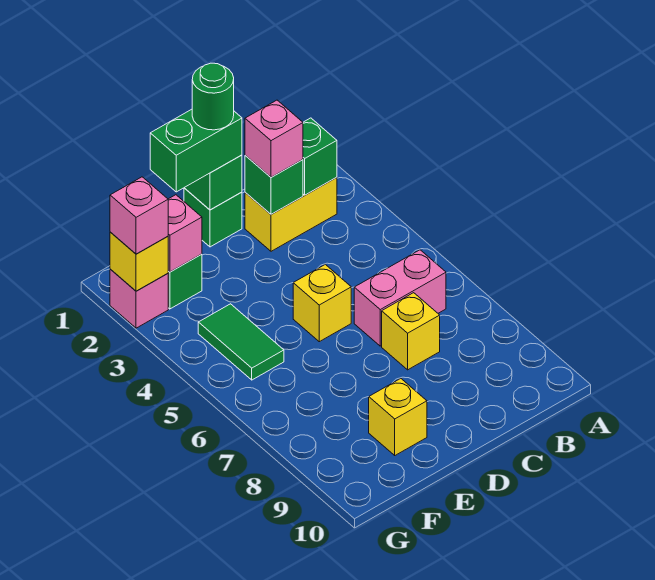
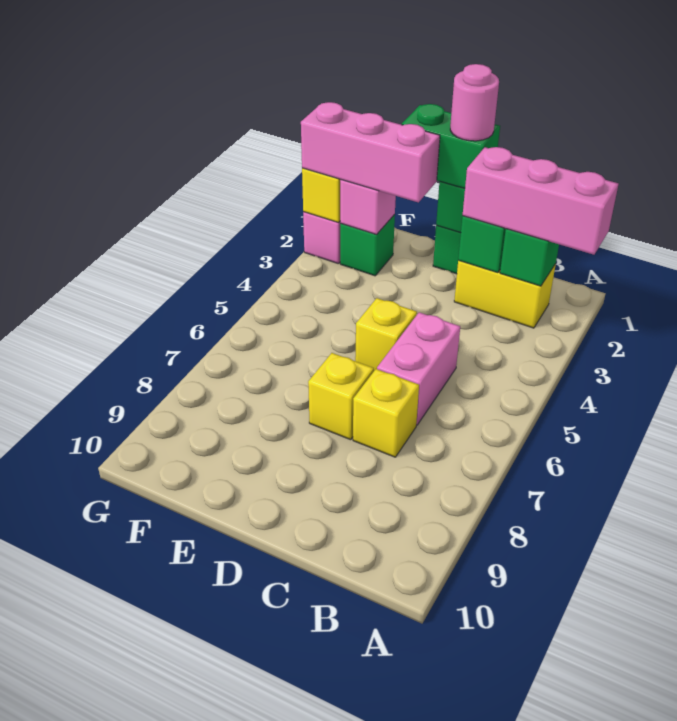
pink brick B6:C6 level 1 -> pink brick C5:C6 level 1
pink brick C2 level 3 -> pink brick A2:C2 level 3
green round brick D1 level 4 -> pink round brick D1 level 4
yellow brick E9 level 1 -> yellow brick D7 level 1
green tile F4:F5 level 1 -> none
pink brick G2 level 3 -> pink brick E2:G2 level 3

